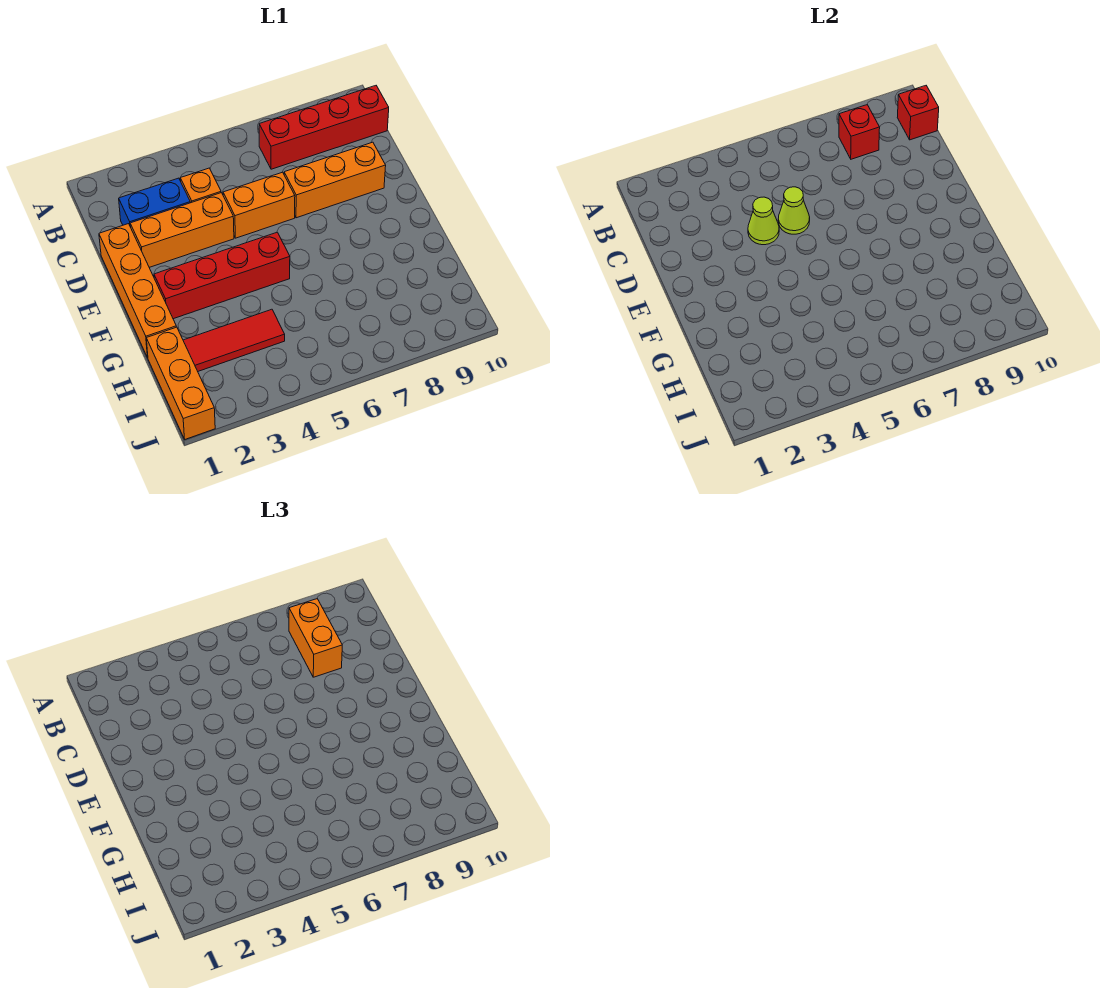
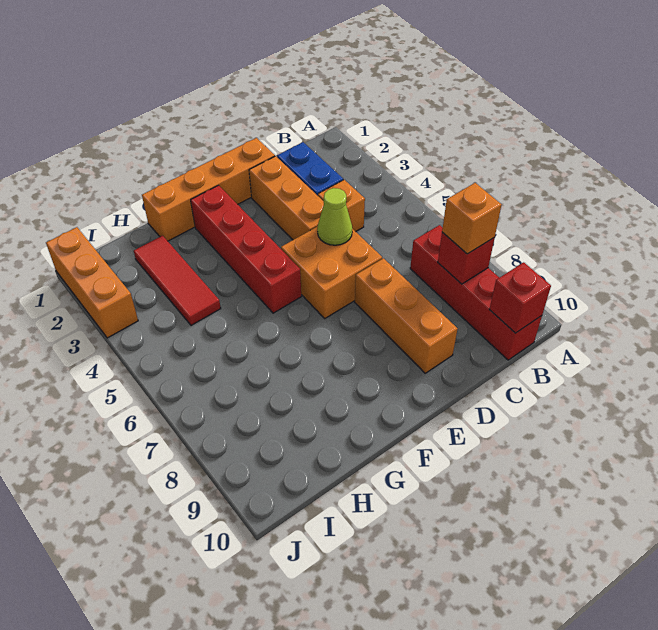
orange brick B8:C8 level 3 -> orange brick B8 level 3
lime cone D4 level 2 -> none
orange brick D5:D6 level 1 -> orange brick D5:E6 level 1
orange brick H1:J1 level 1 -> orange brick J1:J3 level 1

